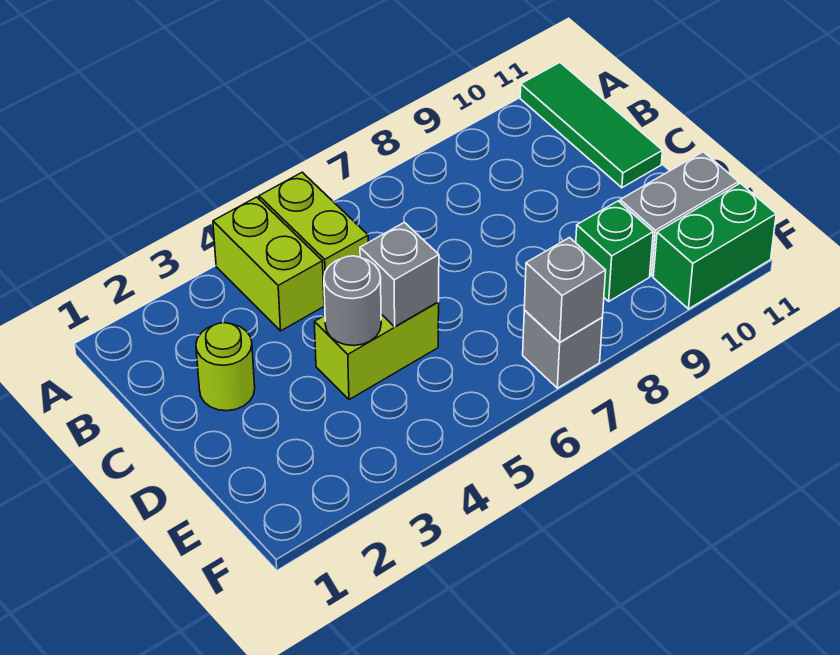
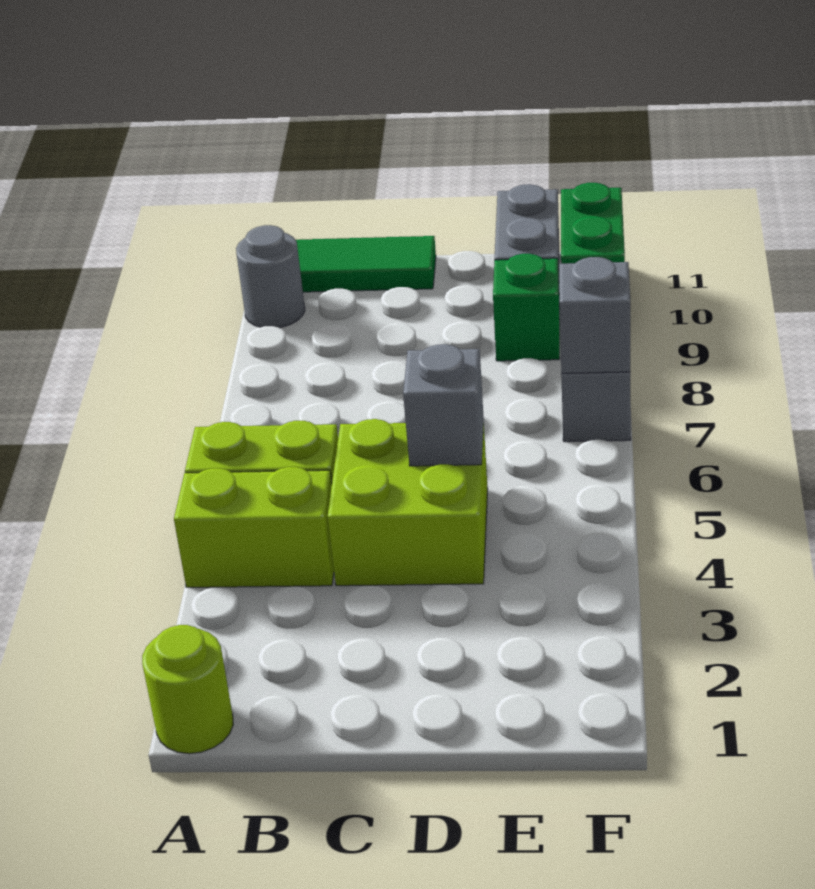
lime round brick C2 level 1 -> lime round brick A1 level 1
lime brick D4:D5 level 1 -> lime brick C4:D5 level 1
grey round brick D4 level 2 -> grey round brick A10 level 1

